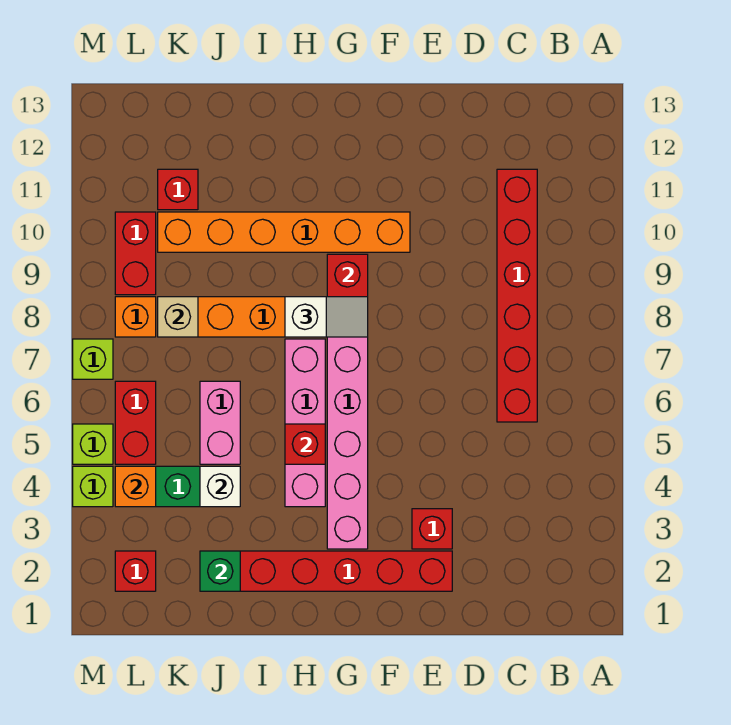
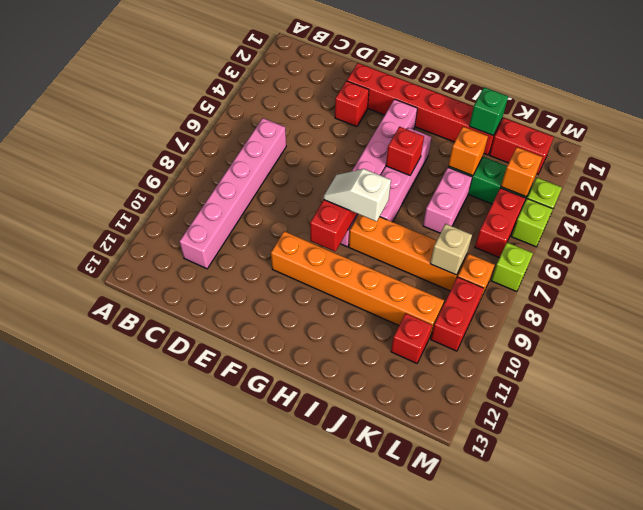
red brick C6:C11 level 1 -> pink brick C6:C11 level 1
white brick J4 level 2 -> orange brick J4 level 2
red brick L2 level 1 -> red brick K2:L2 level 1

